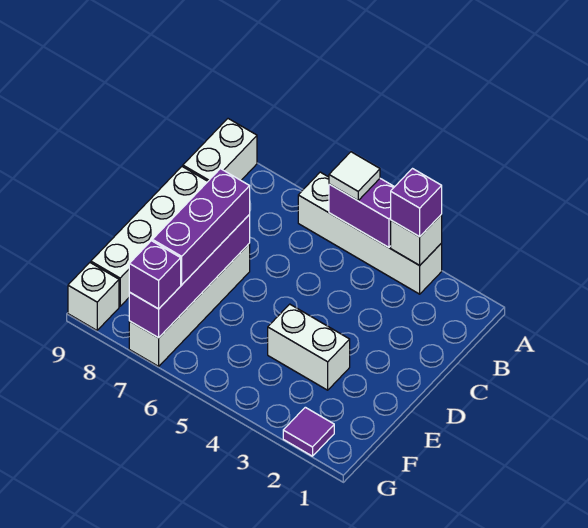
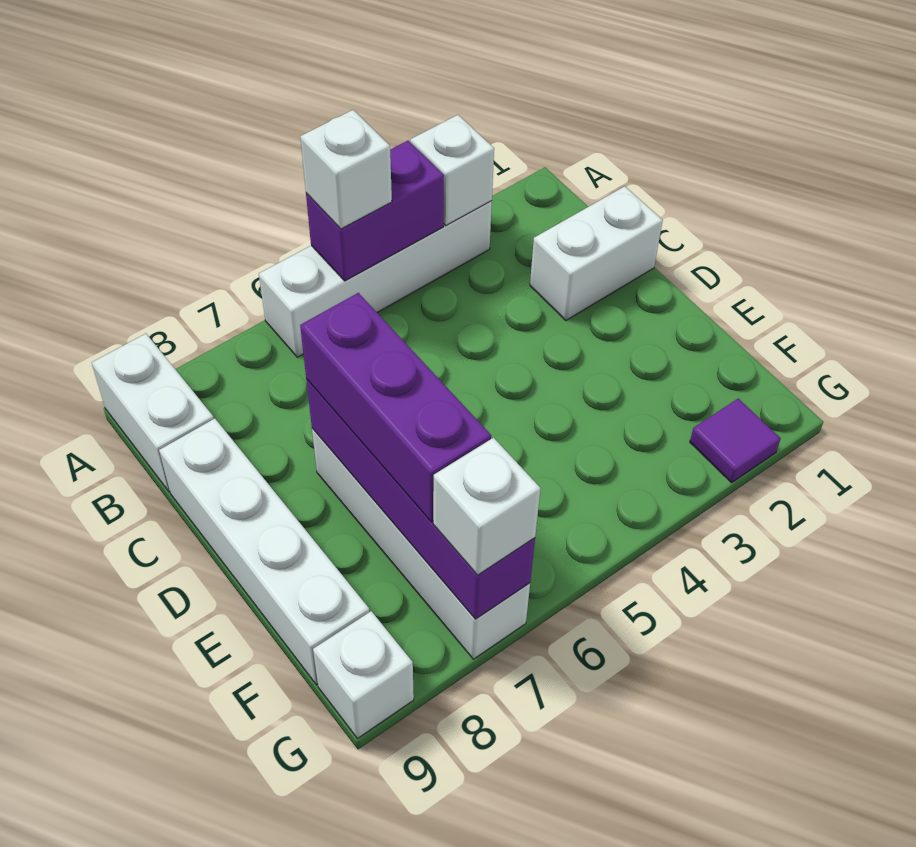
purple brick A3 level 3 -> none
white tile A5 level 3 -> white brick A5 level 3
white brick E3:E4 level 1 -> white brick C1:C2 level 1
purple brick G7 level 3 -> white brick G7 level 3

